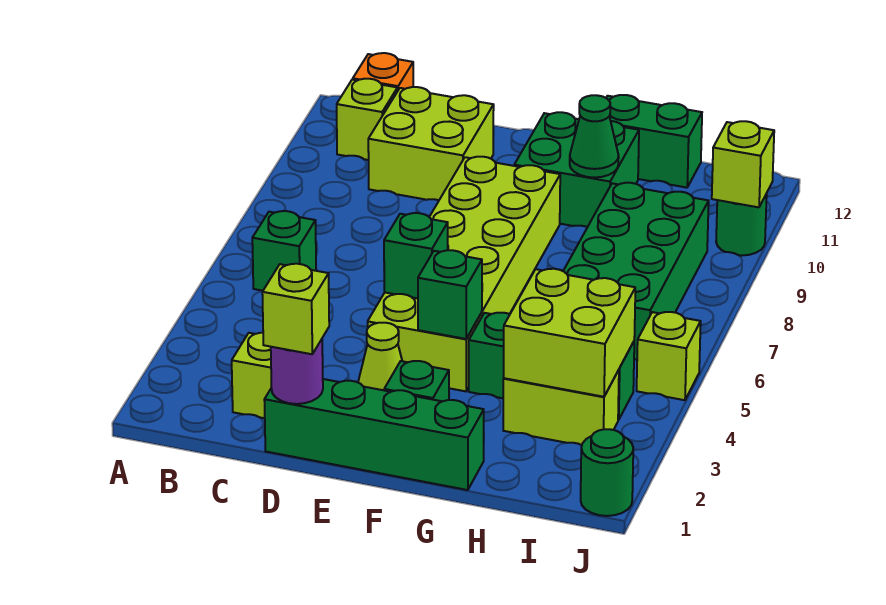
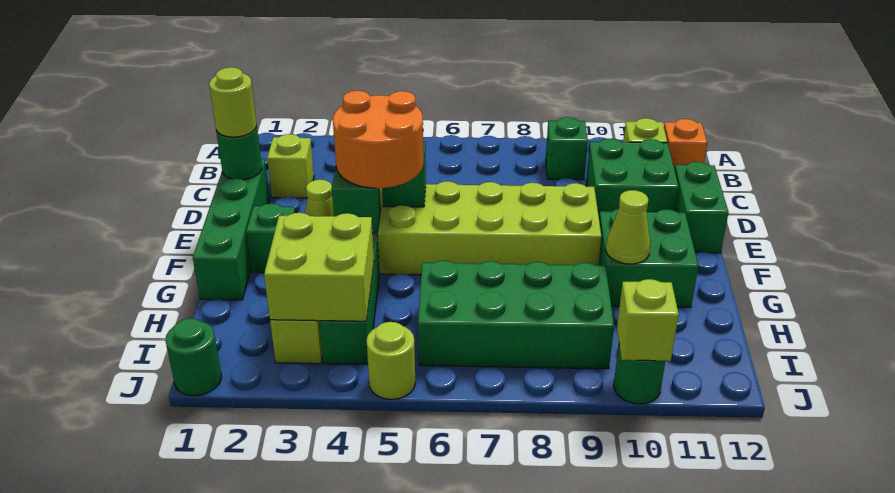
green brick B6 level 1 -> green brick B9 level 1
lime brick C10:D11 level 1 -> green brick C10:D11 level 1
purple round brick D1 level 2 -> green round brick D1 level 2
lime brick D1 level 3 -> lime round brick D1 level 3
none -> orange round brick E4:F5 level 3
green cone G10 level 2 -> lime cone G10 level 2
green brick G12:H12 level 1 -> green brick D12:E12 level 1
lime brick J5 level 1 -> lime round brick J5 level 1

